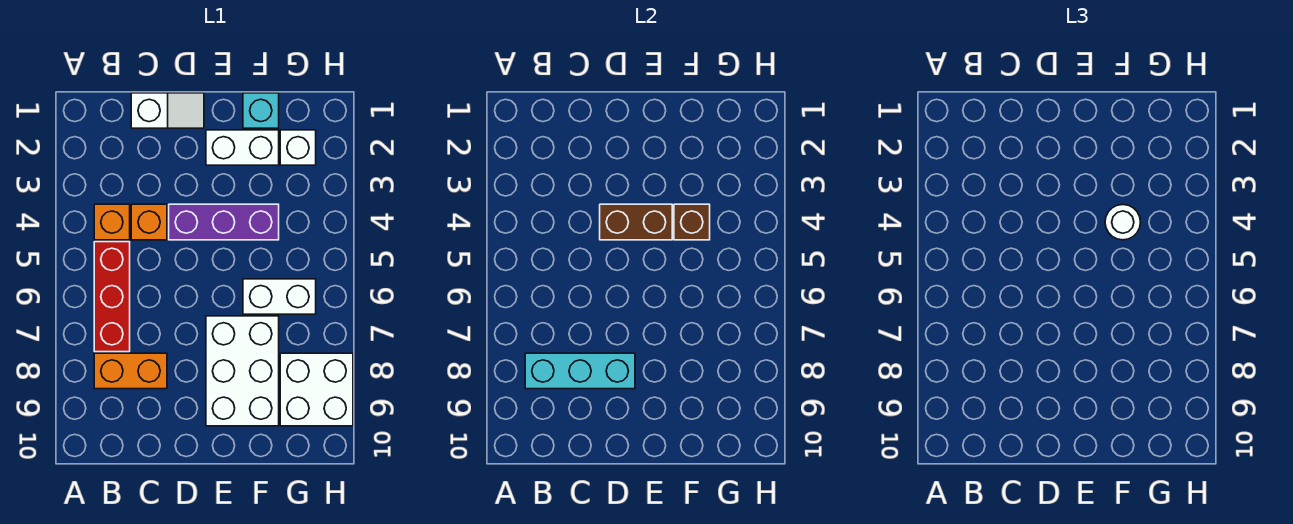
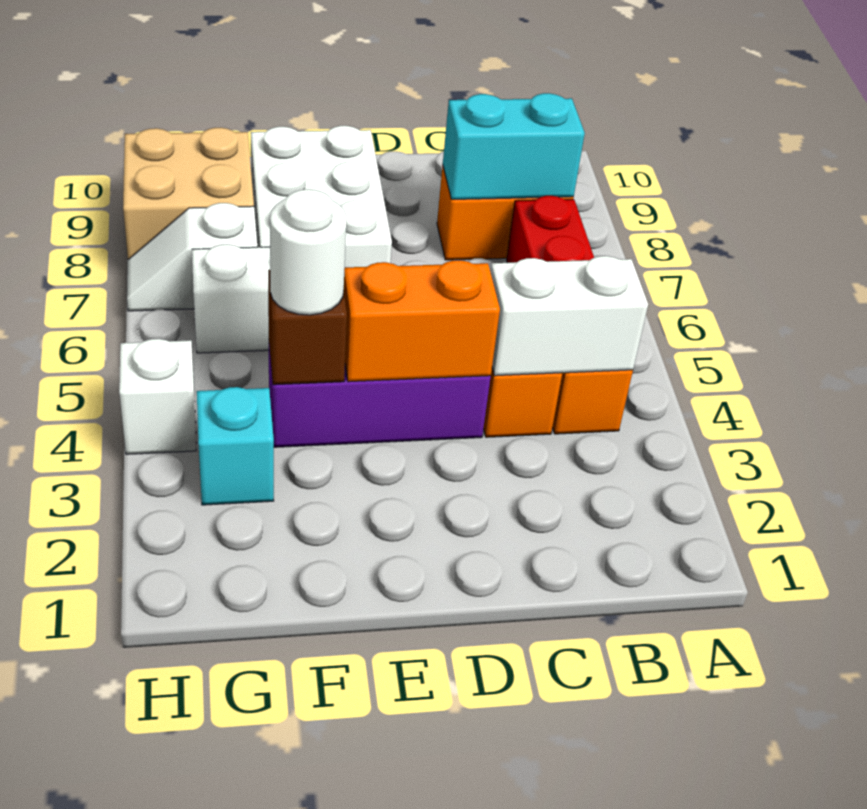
cyan brick B8:D8 level 2 -> cyan brick B8:C8 level 2
white slope C1:D1 level 1 top C -> white slope G7:H7 level 1 top G
brown brick D4:E4 level 2 -> orange brick D4:E4 level 2
white brick E2:F2 level 1 -> white brick B4:C4 level 2
cyan brick F1 level 1 -> cyan brick G3 level 1
white brick G2 level 1 -> white brick H4 level 1
white brick G8:H9 level 1 -> tan brick G8:H9 level 1

